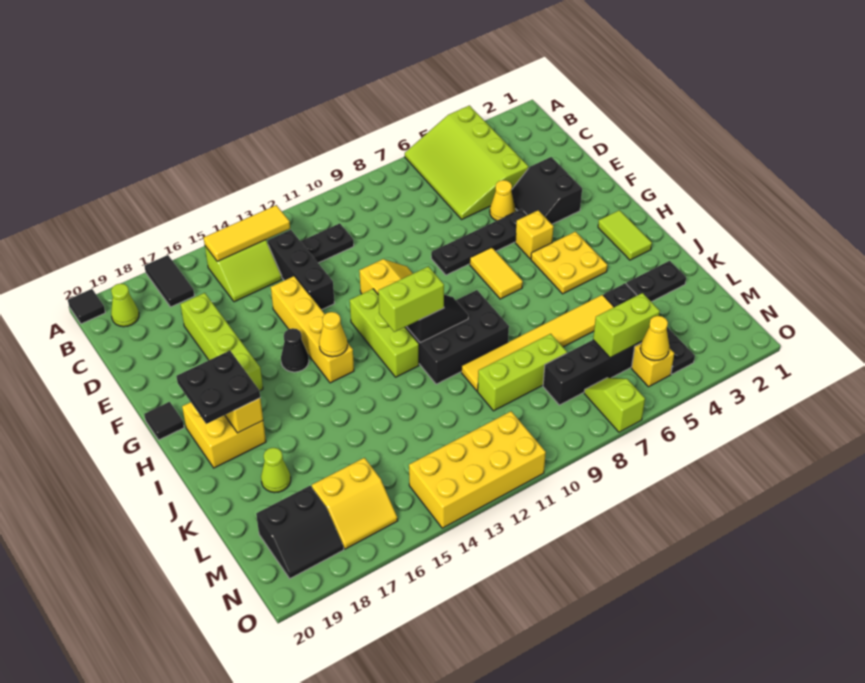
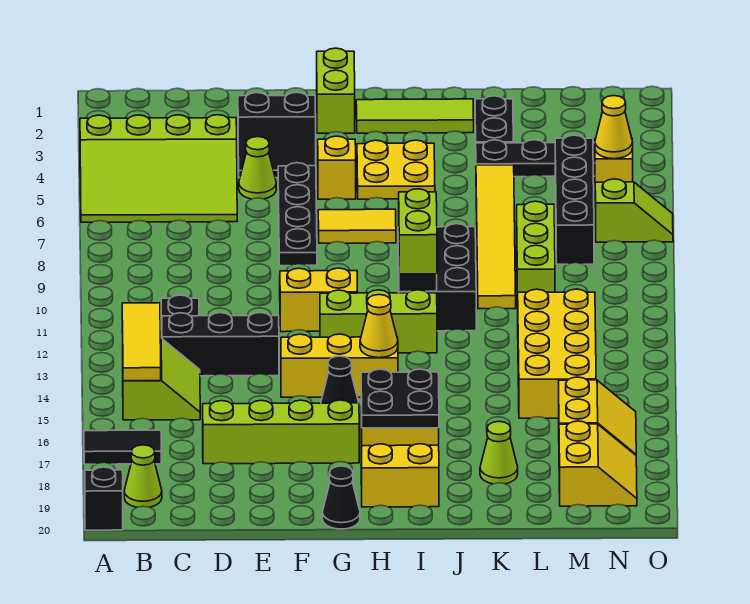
black tile A20 level 1 -> black brick A20 level 1
yellow cone E5 level 1 -> lime cone E5 level 1
yellow brick E14:H14 level 1 -> yellow brick F14:H14 level 1
black tile G20 level 1 -> black cone G20 level 1
lime tile H2:I2 level 1 -> lime tile H2:J2 level 1
lime brick M5:M6 level 2 -> lime brick G1:G2 level 1
black slope M18:N19 level 1 top M -> yellow slope M18:N19 level 1 top M
lime slope N7:O7 level 1 top O -> lime slope N7:O7 level 1 top N
yellow brick N11:O14 level 1 -> yellow brick L12:M15 level 1

